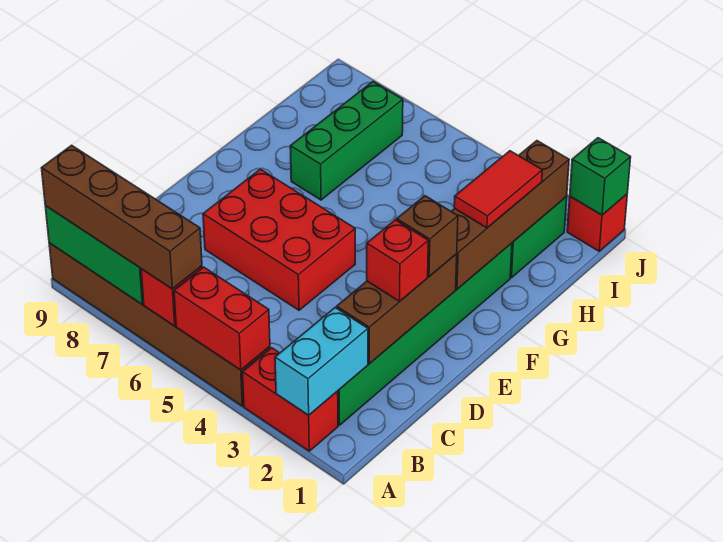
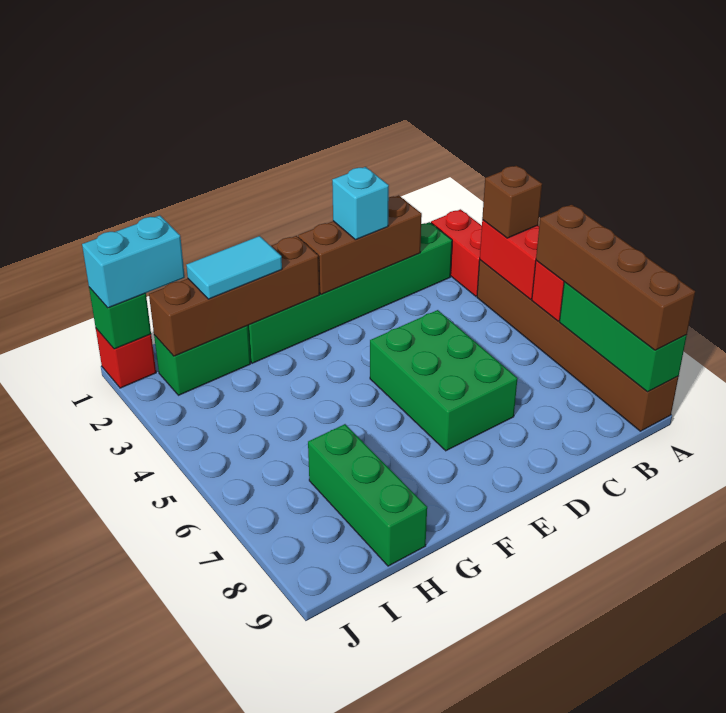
cyan brick A2:B2 level 2 -> cyan brick I1:J1 level 3
red brick D2 level 3 -> cyan brick D2 level 3
red brick D5:E7 level 1 -> green brick D5:E7 level 1
brown brick E2 level 3 -> brown brick A4 level 3
red tile G2:H2 level 3 -> cyan tile G2:H2 level 3
green brick G7:I7 level 1 -> green brick H7:H9 level 1

